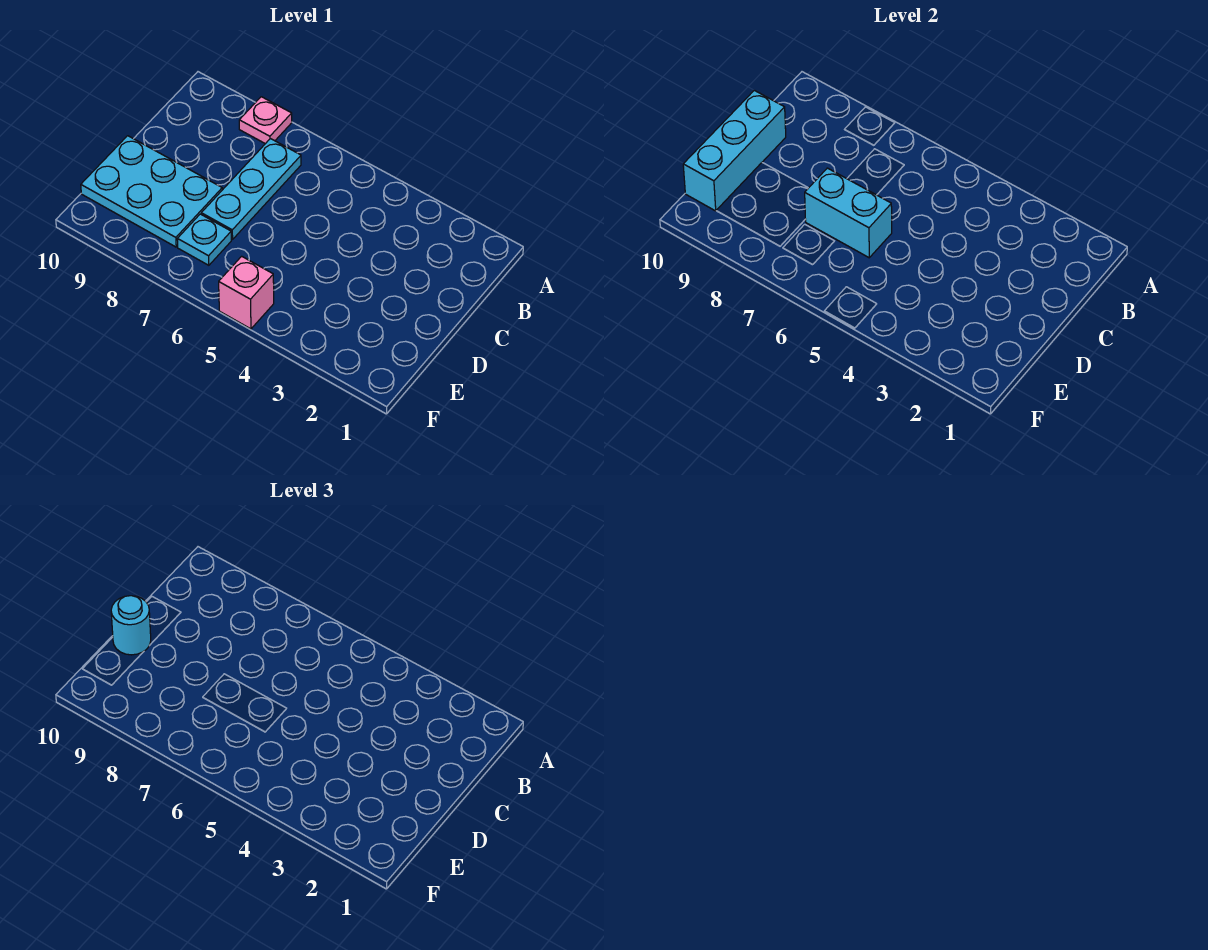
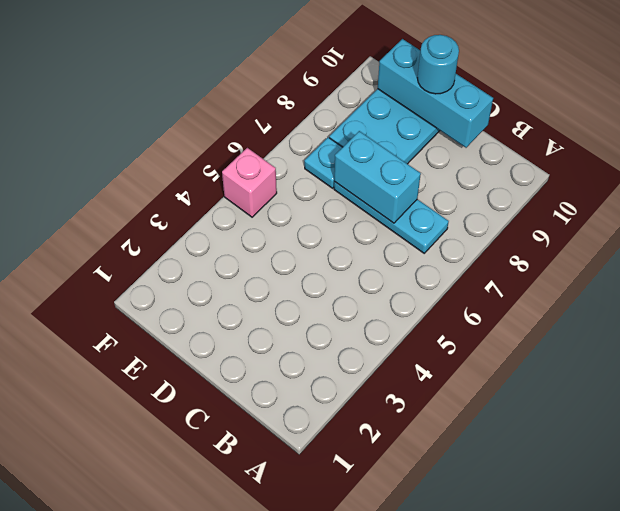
pink plate A8 level 1 -> none
cyan brick D6:D7 level 2 -> cyan brick C7:D7 level 2

